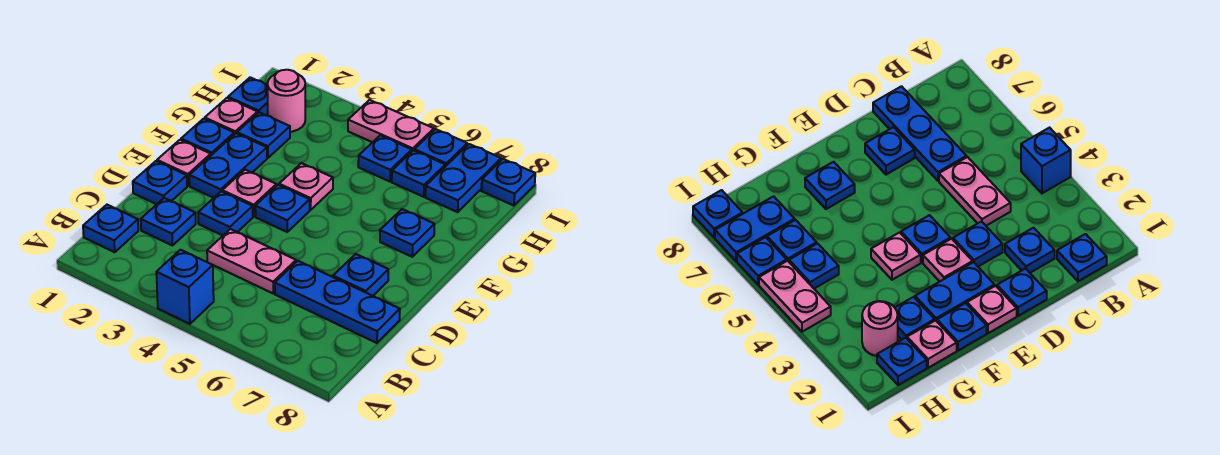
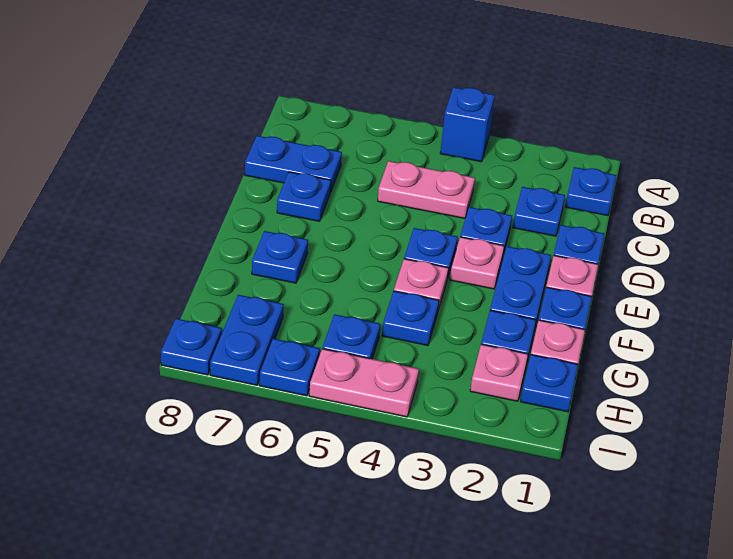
blue plate C6:C8 level 1 -> blue plate C7:C8 level 1
pink round brick H2 level 1 -> pink plate H2 level 1
blue plate H6 level 1 -> blue plate G4 level 1

